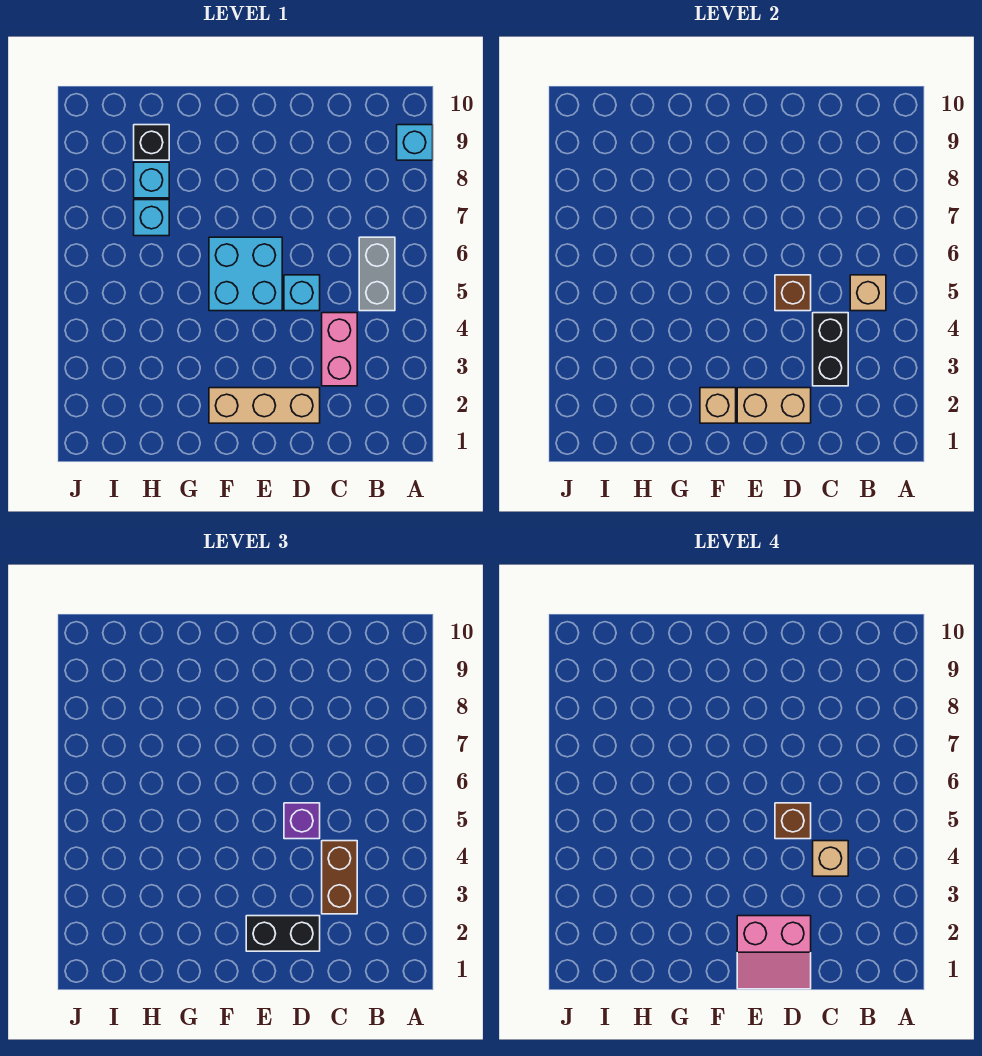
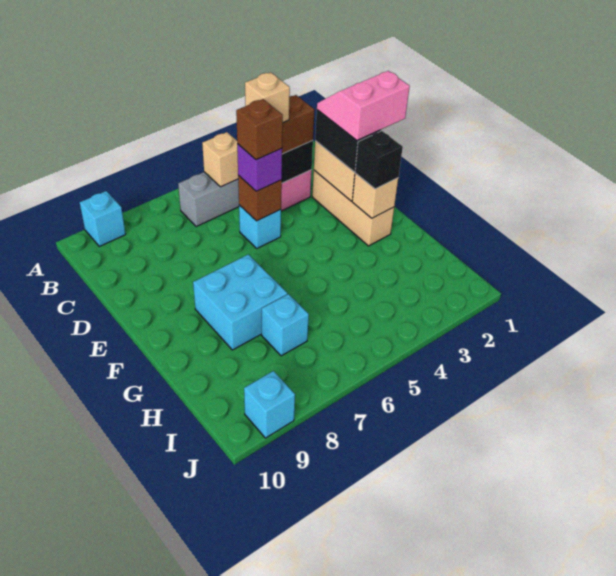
pink slope D1:E2 level 4 top 2 -> pink slope D1:E2 level 4 top E
cyan brick E5:F6 level 1 -> cyan brick F7:G8 level 1
cyan brick H8 level 1 -> cyan brick J9 level 1
black brick H9 level 1 -> black brick F2 level 3

